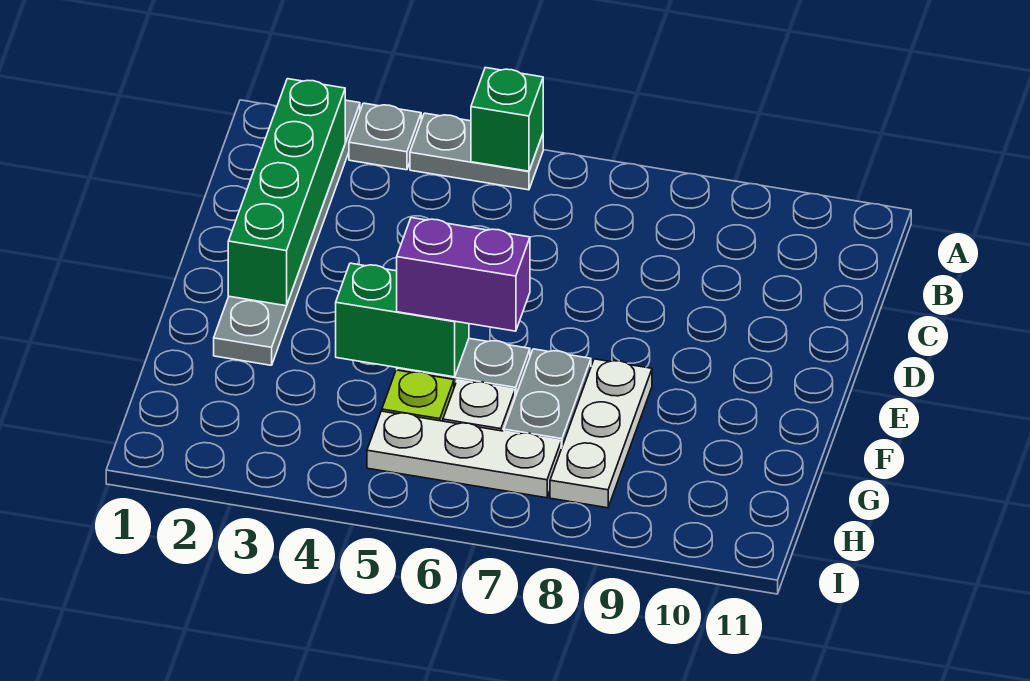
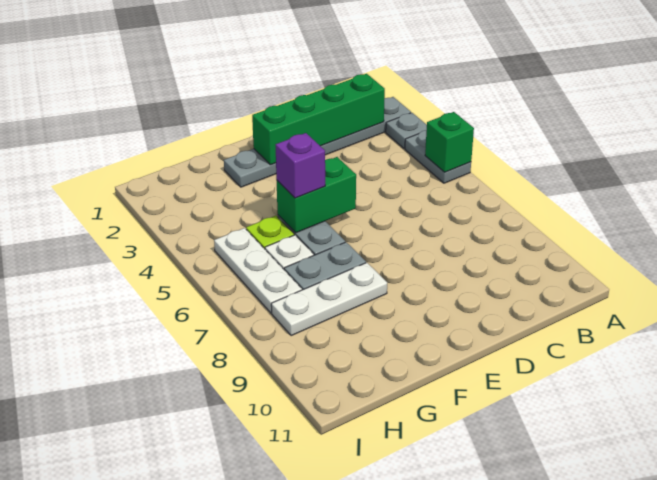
green brick F4:F5 level 2 -> green brick E5:F5 level 2
purple brick F5:F6 level 3 -> purple brick F5 level 3

